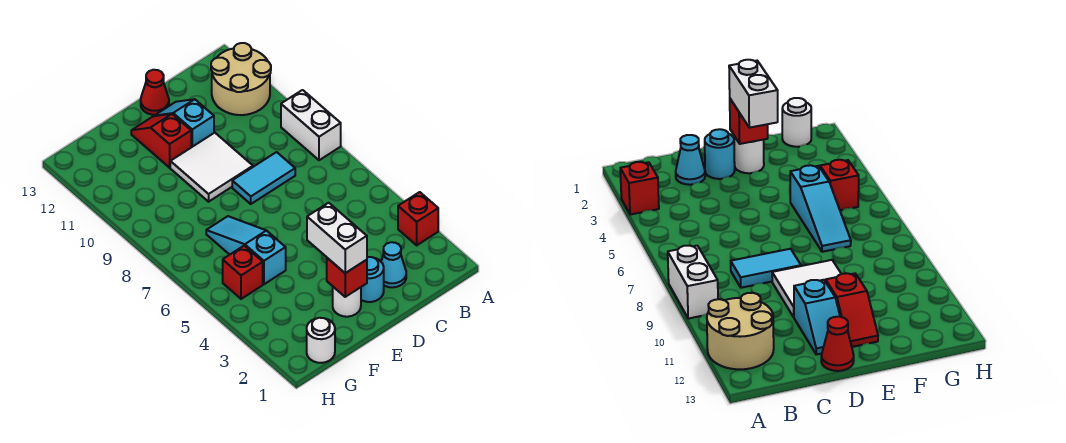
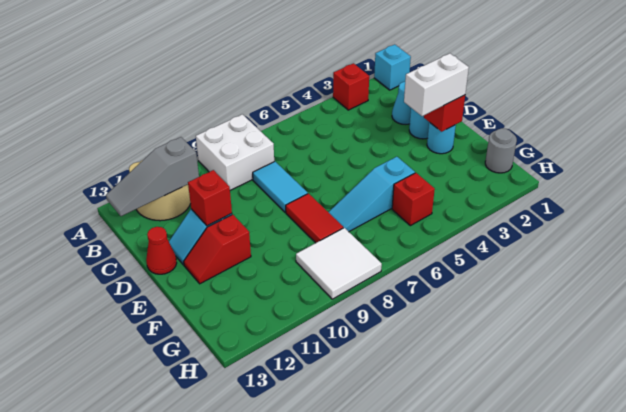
none -> cyan brick A1 level 1
white brick A8:A9 level 1 -> white brick A8:B9 level 1
none -> grey slope B11:B13 level 2 top 11
white tile D9:E10 level 1 -> white tile G8:H9 level 1
none -> red brick D11 level 2
white round brick E2 level 1 -> cyan round brick E2 level 1
none -> red tile E8:F8 level 1
white round brick G1 level 1 -> grey round brick G1 level 1

